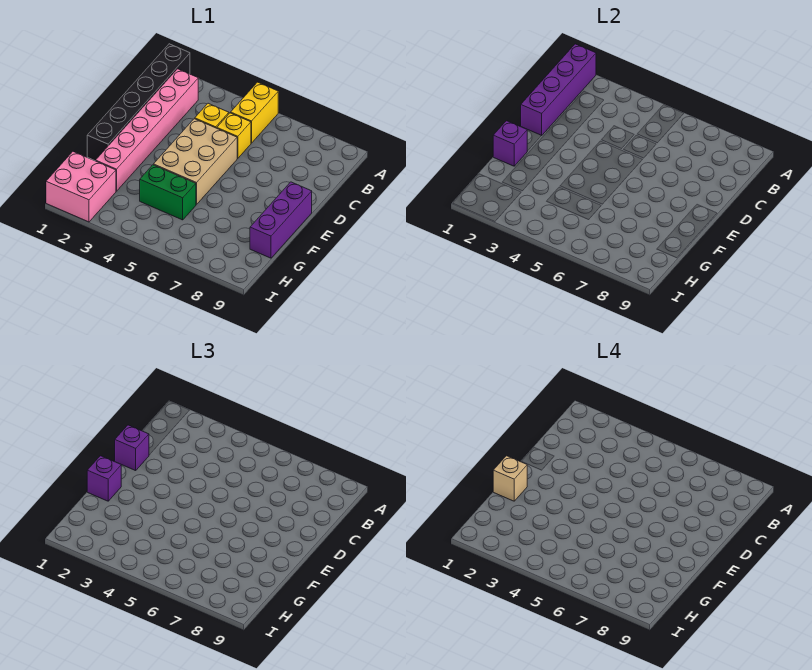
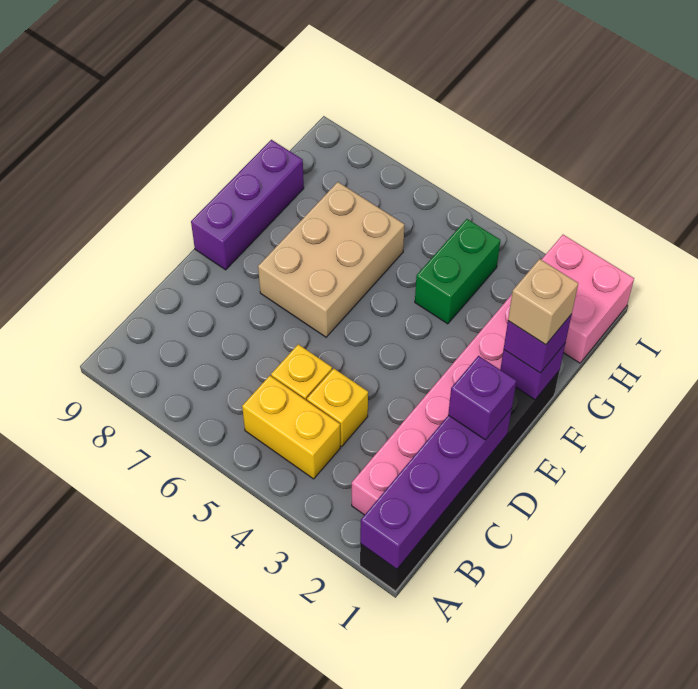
yellow brick A5:B5 level 1 -> yellow brick B4:B5 level 1
tan brick D4:F5 level 1 -> tan brick E6:G7 level 1
green brick G4:G5 level 1 -> green brick G4:H4 level 1

